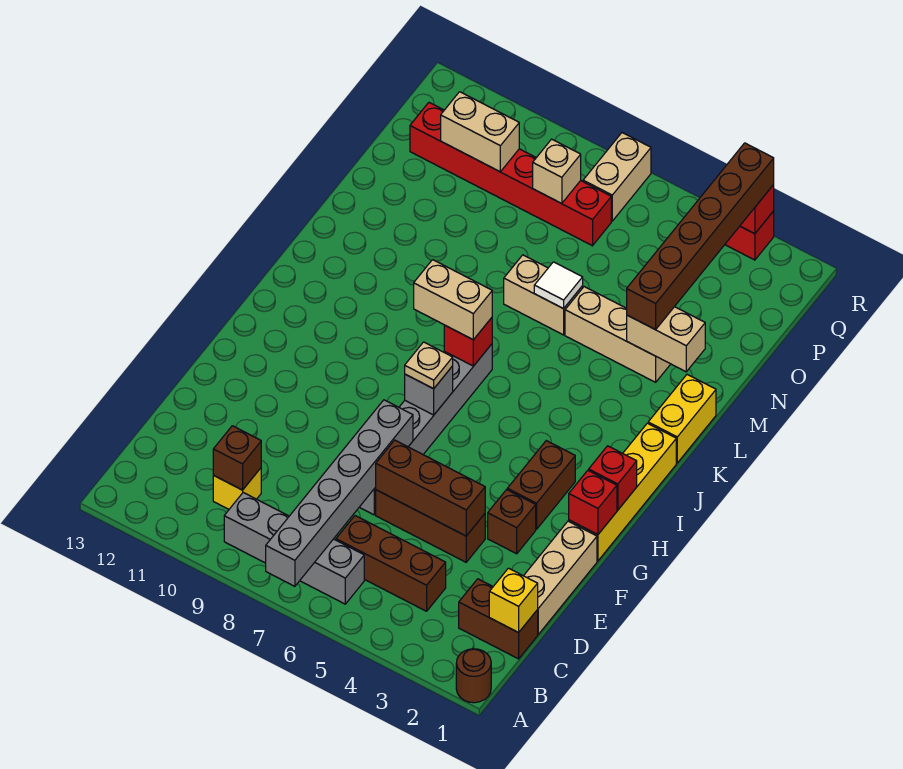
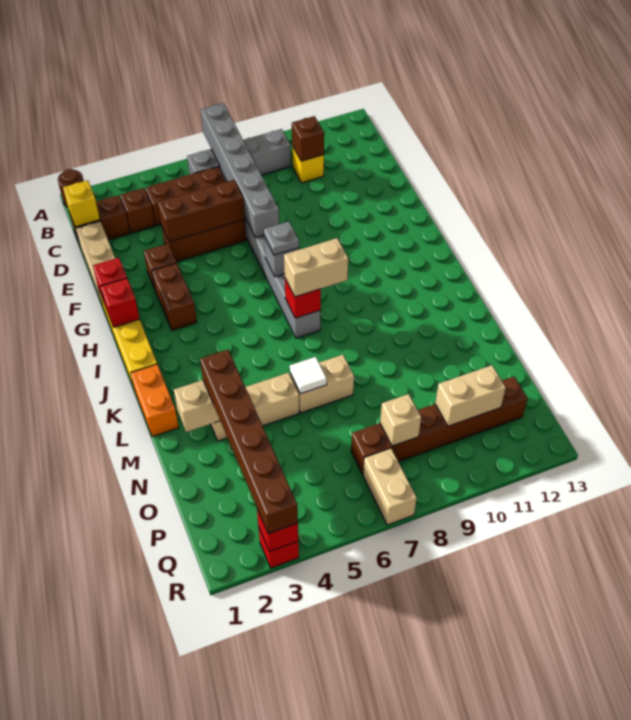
none -> brown brick C3 level 1
tan plate H7 level 3 -> grey plate H7 level 3
yellow brick K1:L1 level 1 -> orange brick K1:L1 level 1
red brick P7:P12 level 1 -> brown brick P7:P12 level 1

